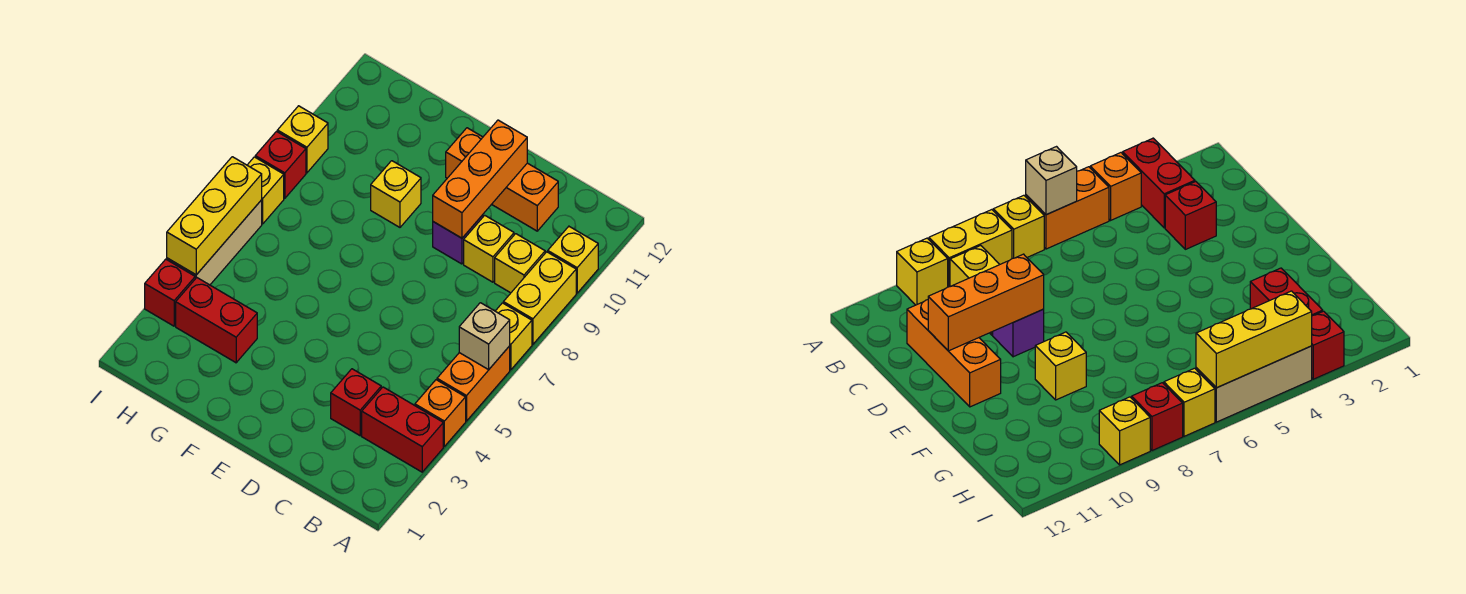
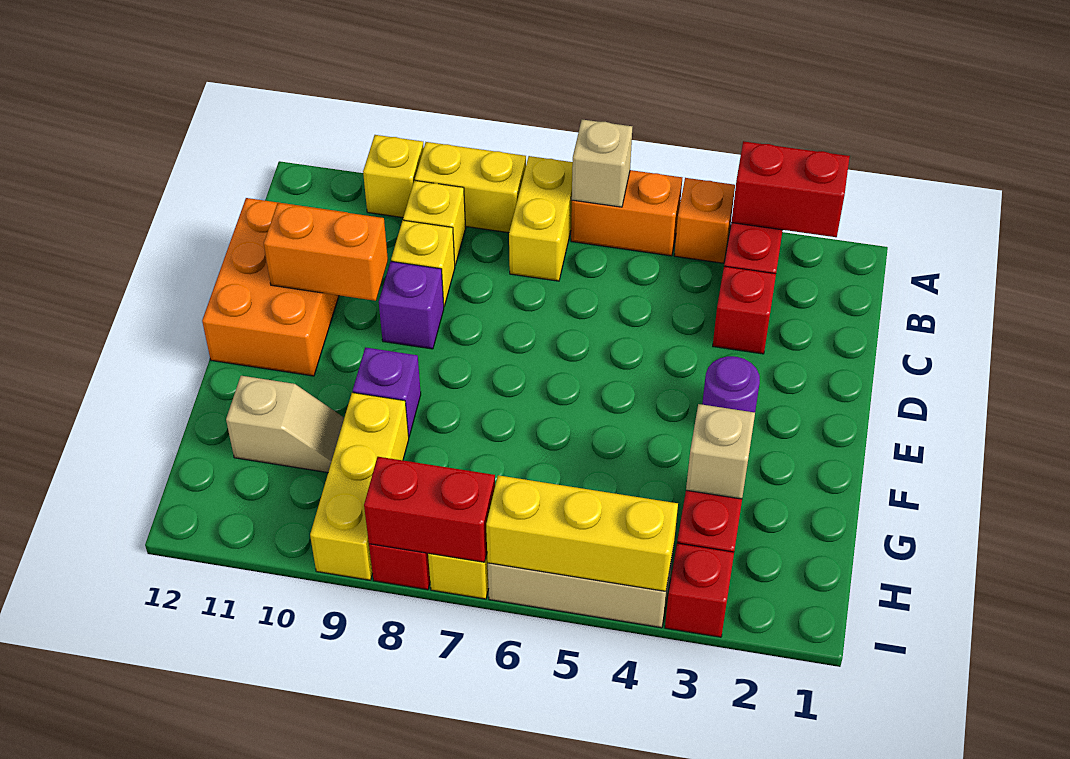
none -> red brick A2:A3 level 2
yellow brick A7 level 1 -> yellow brick A7:B7 level 1
orange brick C11:E11 level 1 -> orange brick C11:E12 level 1
orange brick D9:D11 level 2 -> orange brick D10:D11 level 2
none -> purple round brick E3 level 1
yellow brick F9 level 1 -> purple brick F9 level 1
none -> tan brick G3 level 2
none -> tan slope G10:G11 level 1 top 11
none -> red brick I7:I8 level 2
yellow brick I9 level 1 -> yellow brick G9:I9 level 1

